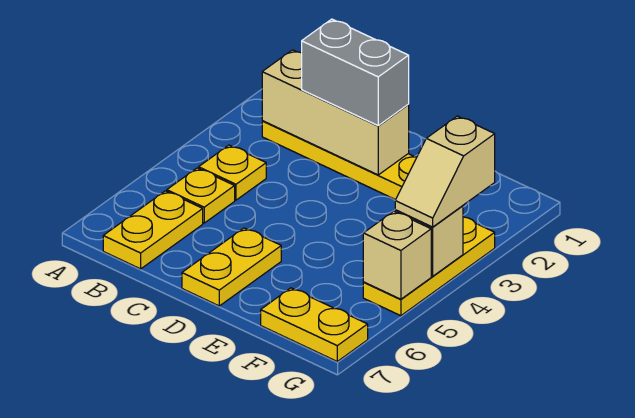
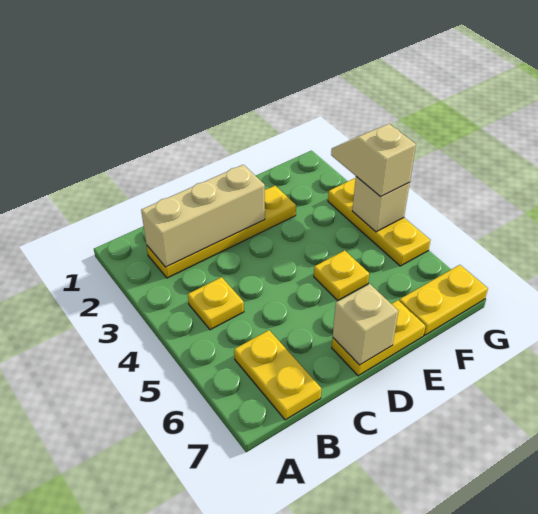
yellow plate B5 level 1 -> yellow plate E5 level 1
grey brick C2:D2 level 3 -> none
yellow plate D6:D7 level 1 -> yellow plate D7:E7 level 1
tan slope G3:G4 level 3 top 3 -> tan slope G3:G4 level 3 top 4
tan brick G5 level 2 -> tan brick D7 level 2

